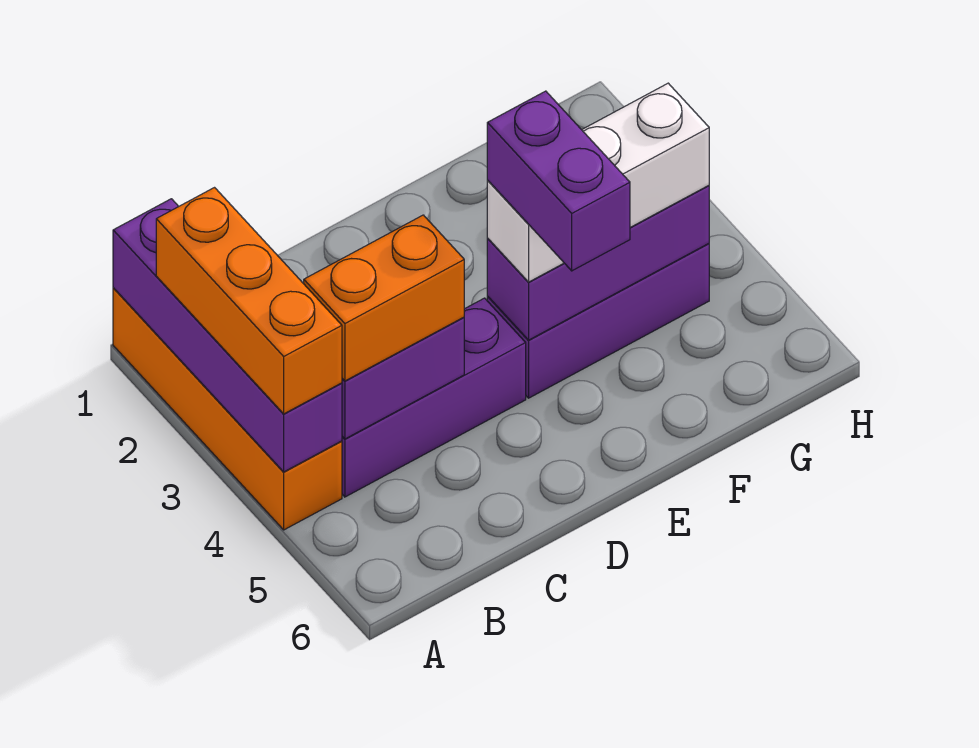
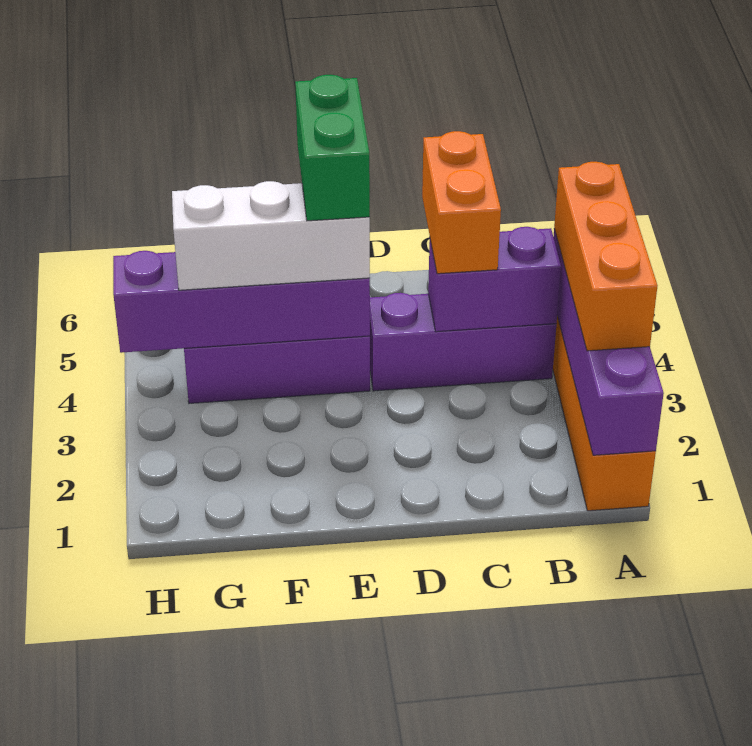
orange brick B4:C4 level 3 -> orange brick C4:C5 level 3
purple brick E4:G4 level 2 -> purple brick E4:H4 level 2
purple brick E4:E5 level 4 -> green brick E4:E5 level 4

